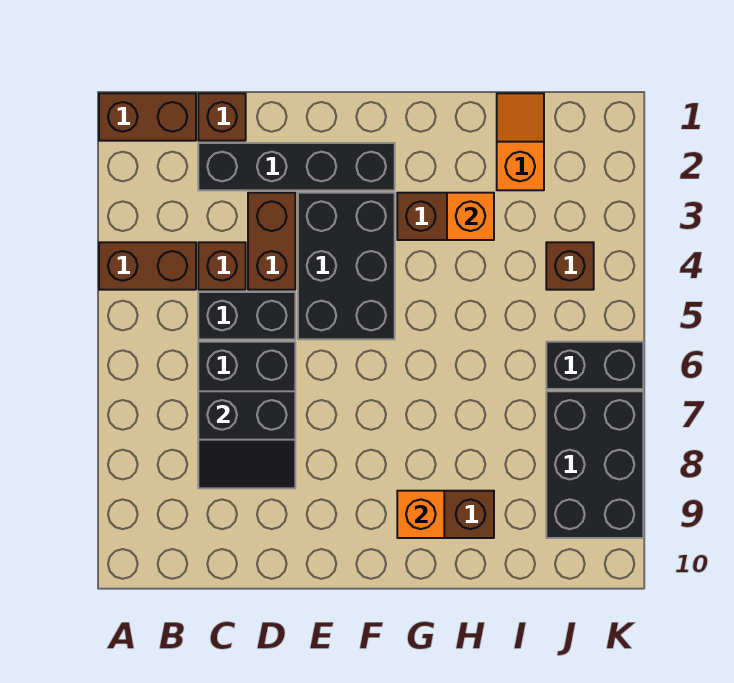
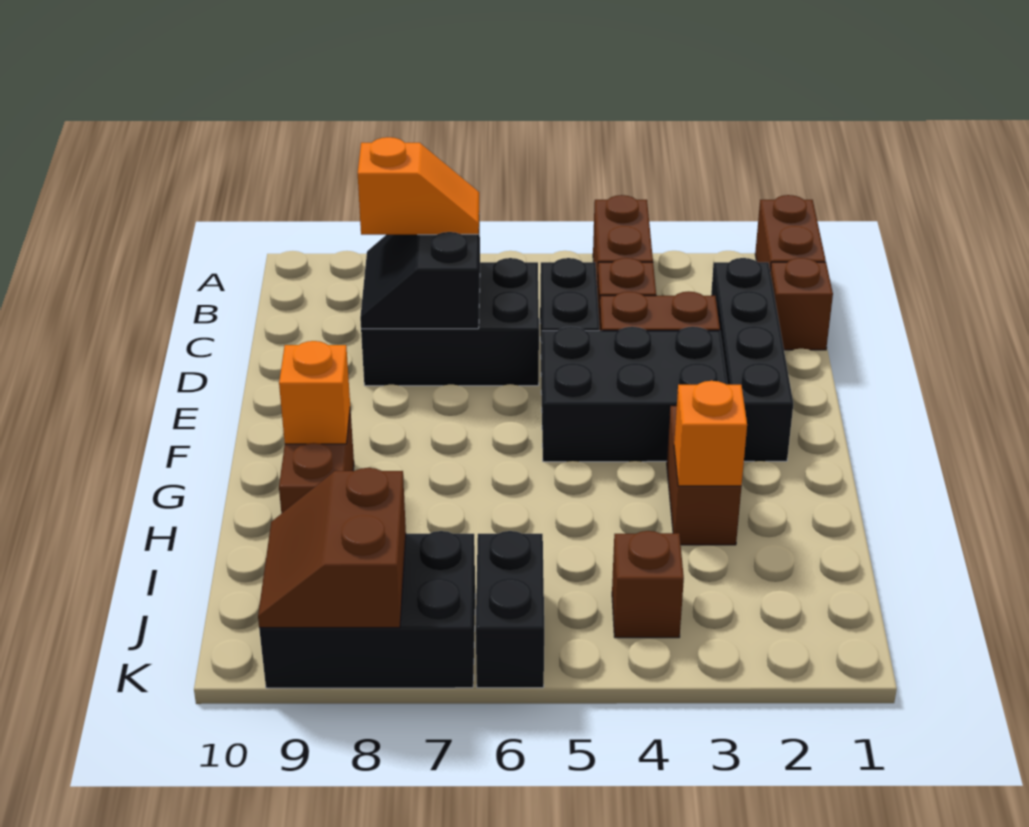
orange slope I1:I2 level 1 top 2 -> orange slope C7:C8 level 3 top 8
none -> brown slope J8:K9 level 2 top 8

